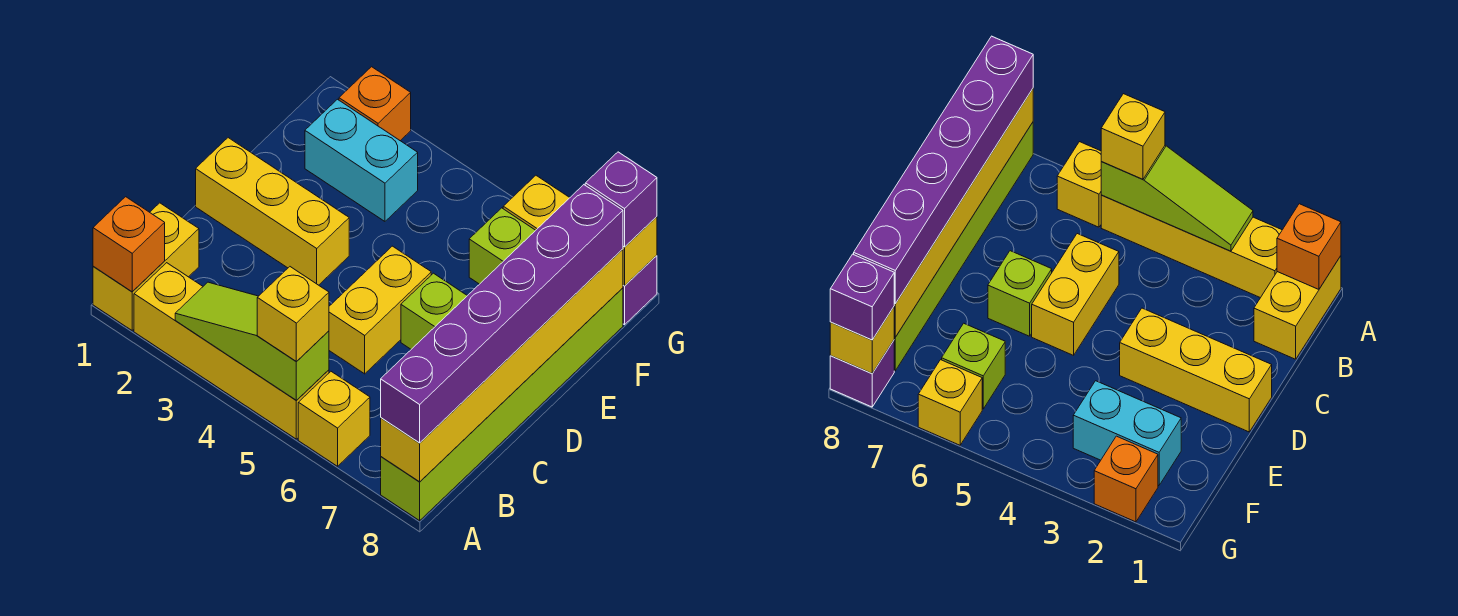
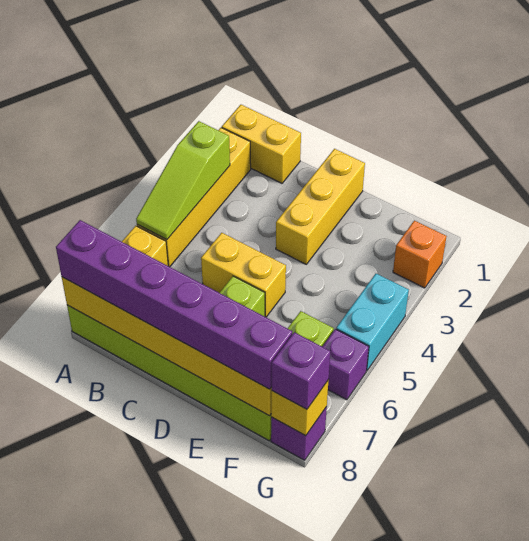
orange brick A1 level 2 -> none
lime slope A3:A5 level 2 top 5 -> lime slope A3:A5 level 2 top 3
yellow brick A5 level 3 -> none
cyan brick F2:F3 level 1 -> cyan brick G4:G5 level 1
yellow brick G6 level 1 -> purple brick G6 level 1

